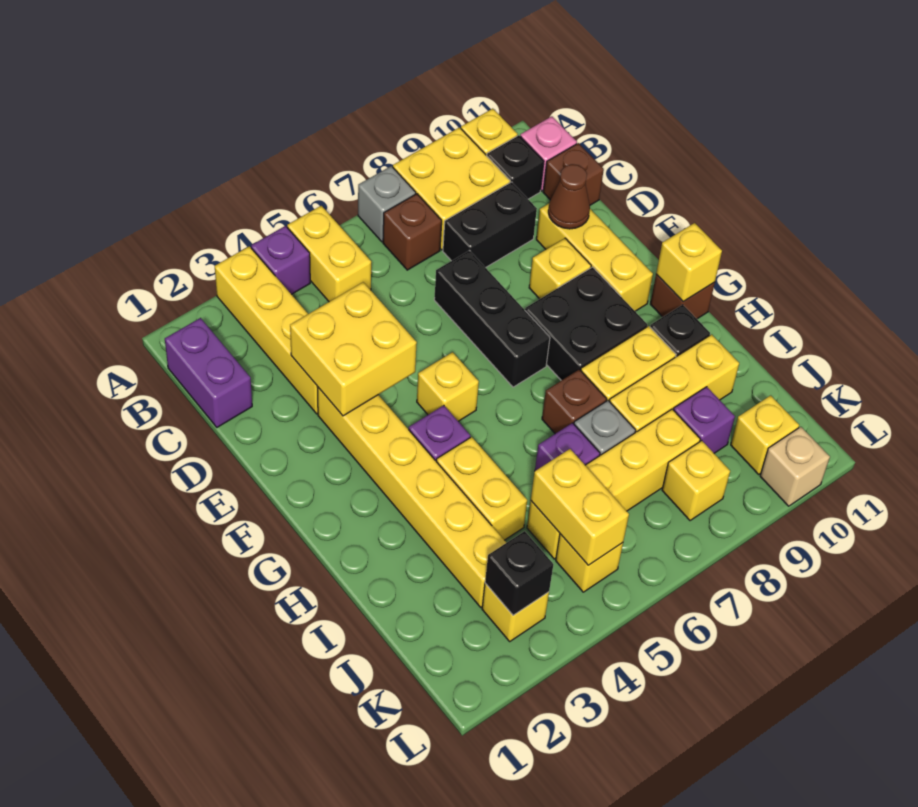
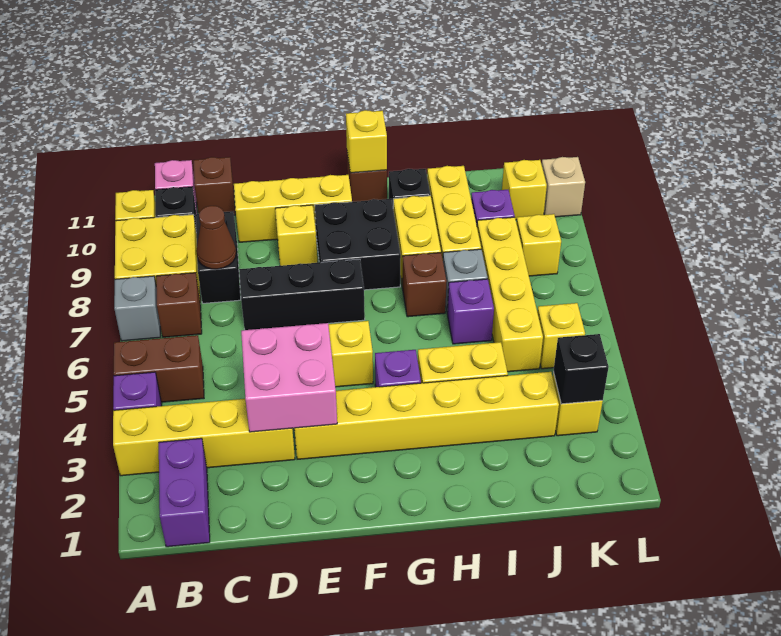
yellow brick A5:B5 level 1 -> brown brick A5:B5 level 1
purple brick B1:C1 level 1 -> purple brick B1:B2 level 1
yellow brick D3:E4 level 2 -> pink brick D3:E4 level 2
brown cone D10 level 2 -> brown cone C8 level 2
yellow brick J5:K5 level 2 -> none

